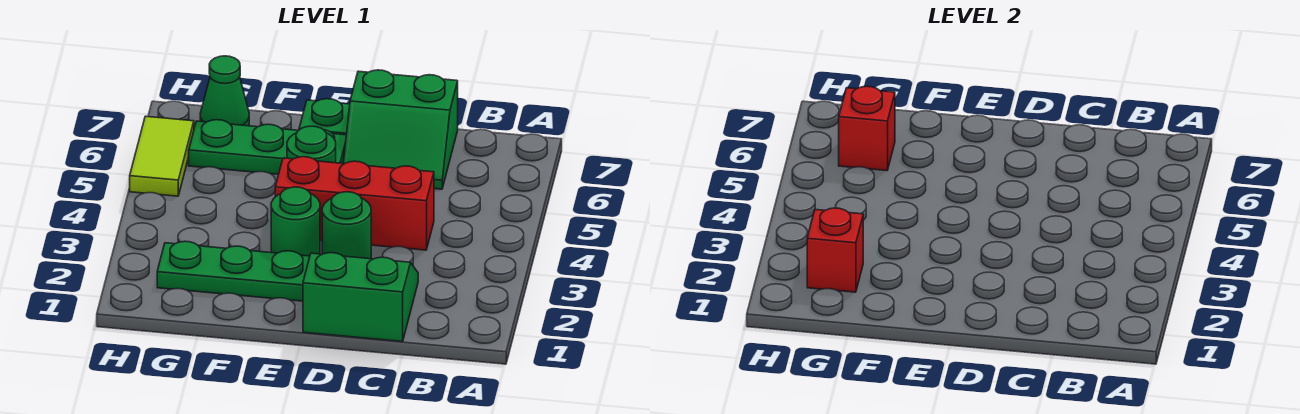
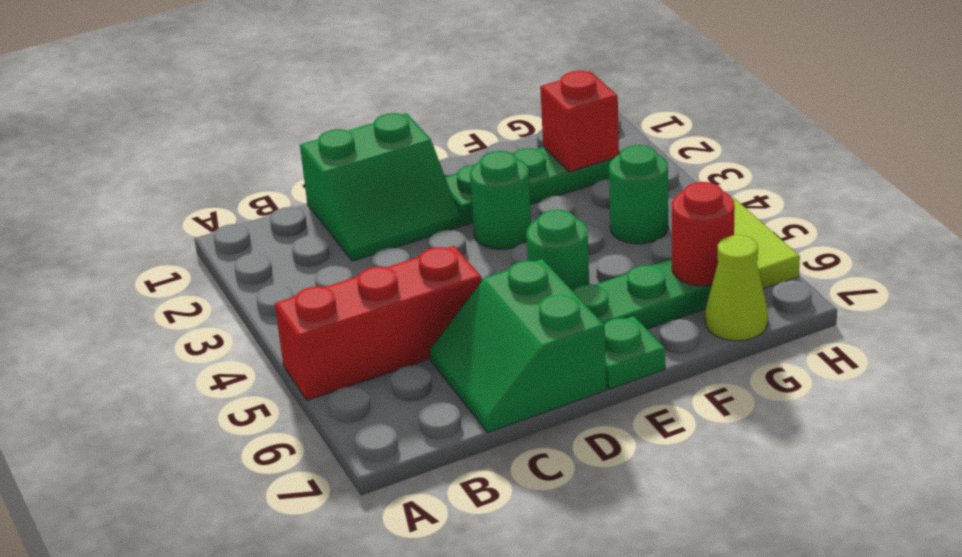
red brick C4:E4 level 1 -> red brick A5:C5 level 1
green slope C6:D7 level 1 top 7 -> green slope C6:D7 level 1 top D
green round brick D3 level 1 -> green round brick G4 level 1
red brick G6 level 2 -> red round brick G6 level 2
green cone G7 level 1 -> lime cone G7 level 1

